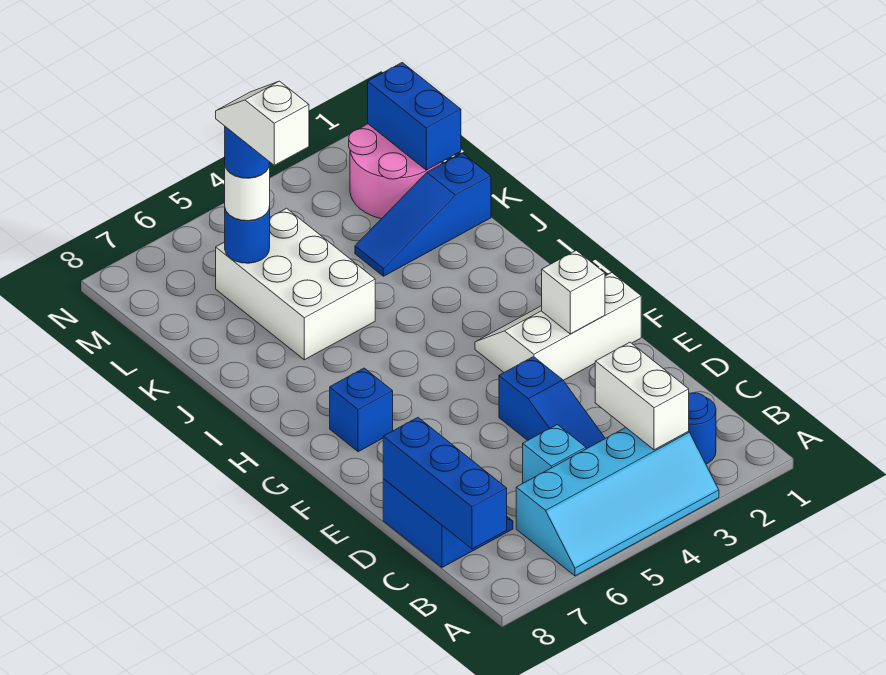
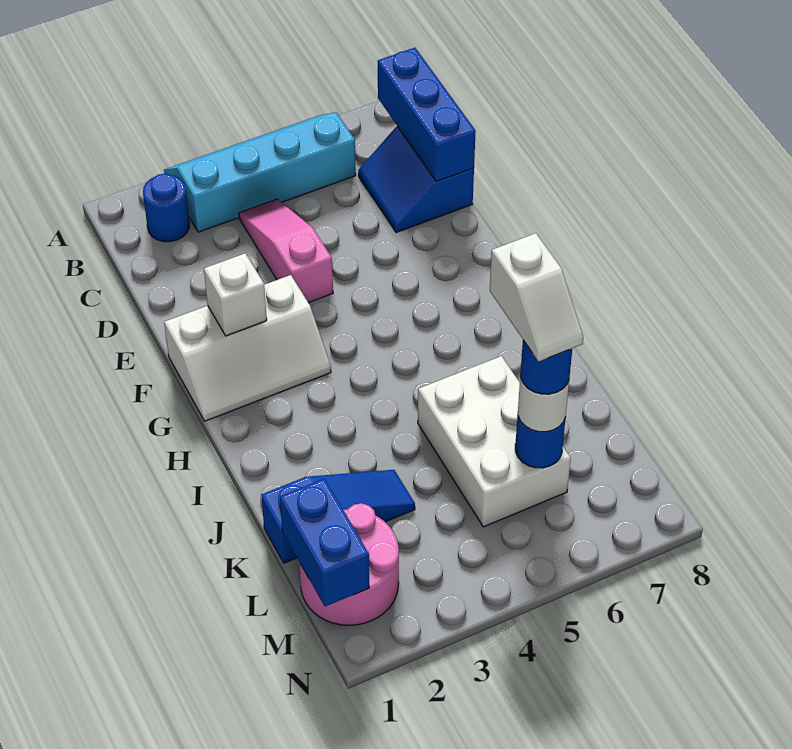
white brick B3:C3 level 2 -> none
blue slope C4:E4 level 1 top E -> pink slope C4:E4 level 1 top E
cyan brick C5 level 1 -> none
blue brick G7 level 1 -> none

